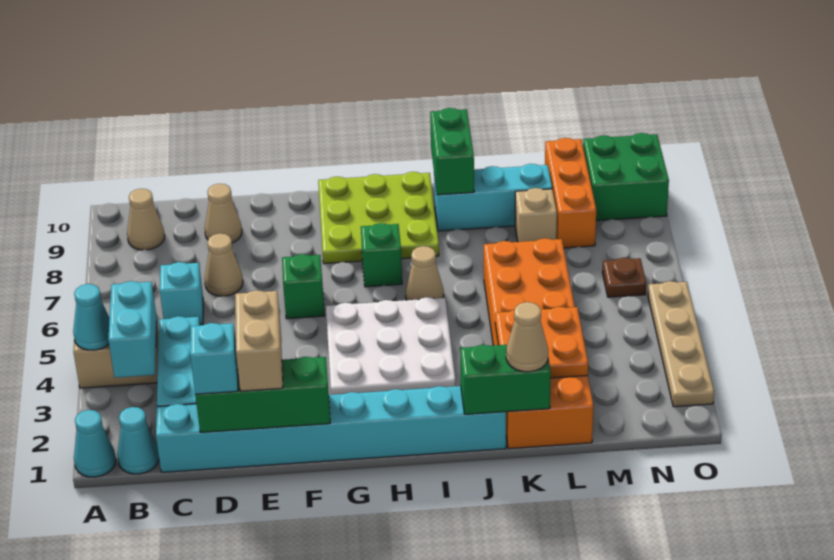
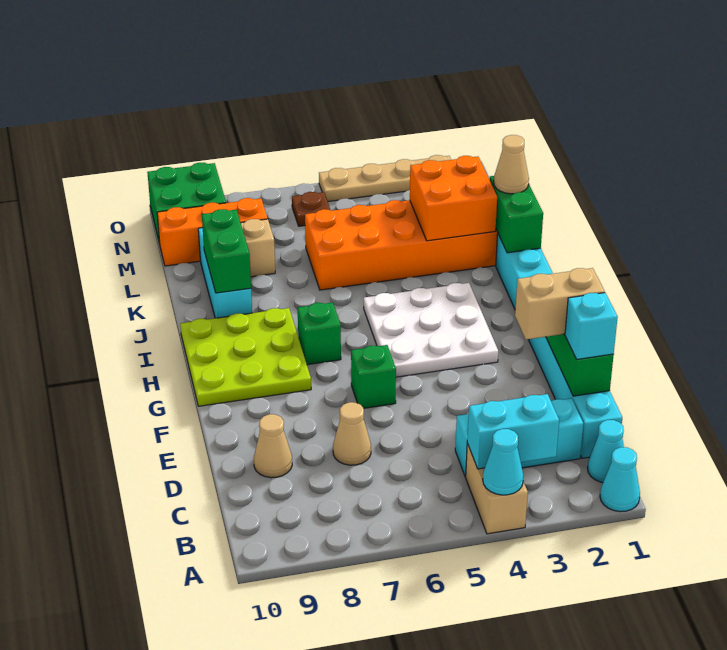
tan cone B9 level 1 -> none
cyan brick C6 level 1 -> none
tan cone I6 level 1 -> none
green brick J9:J10 level 2 -> green brick J9:K9 level 2
orange plate K2:L3 level 2 -> orange brick K2:L3 level 2

